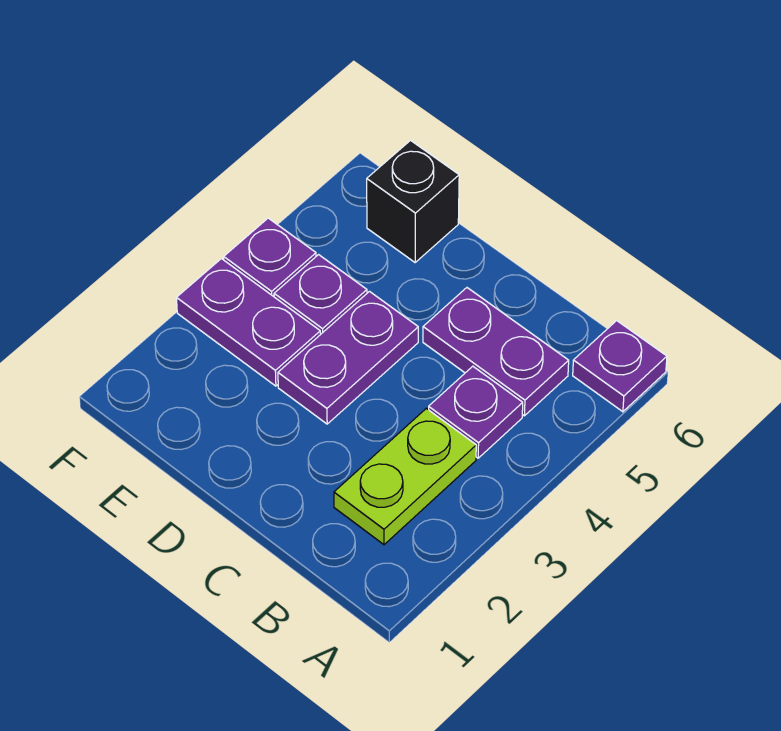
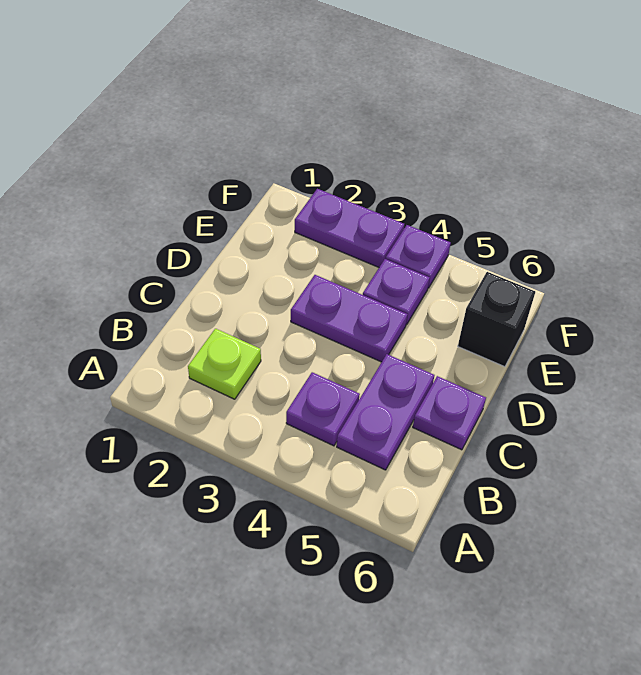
purple plate A6 level 1 -> purple plate C6 level 1
lime plate B2:B3 level 1 -> lime plate B2 level 1
purple plate E3:F3 level 1 -> purple plate F2:F3 level 1

